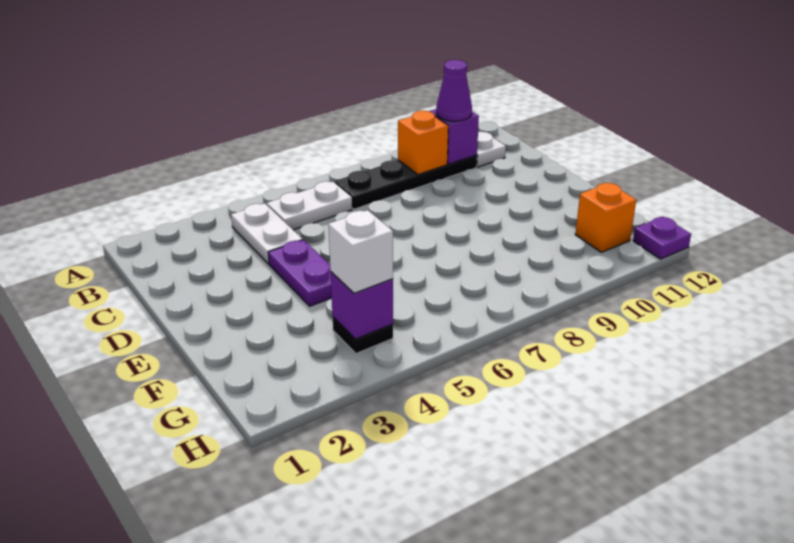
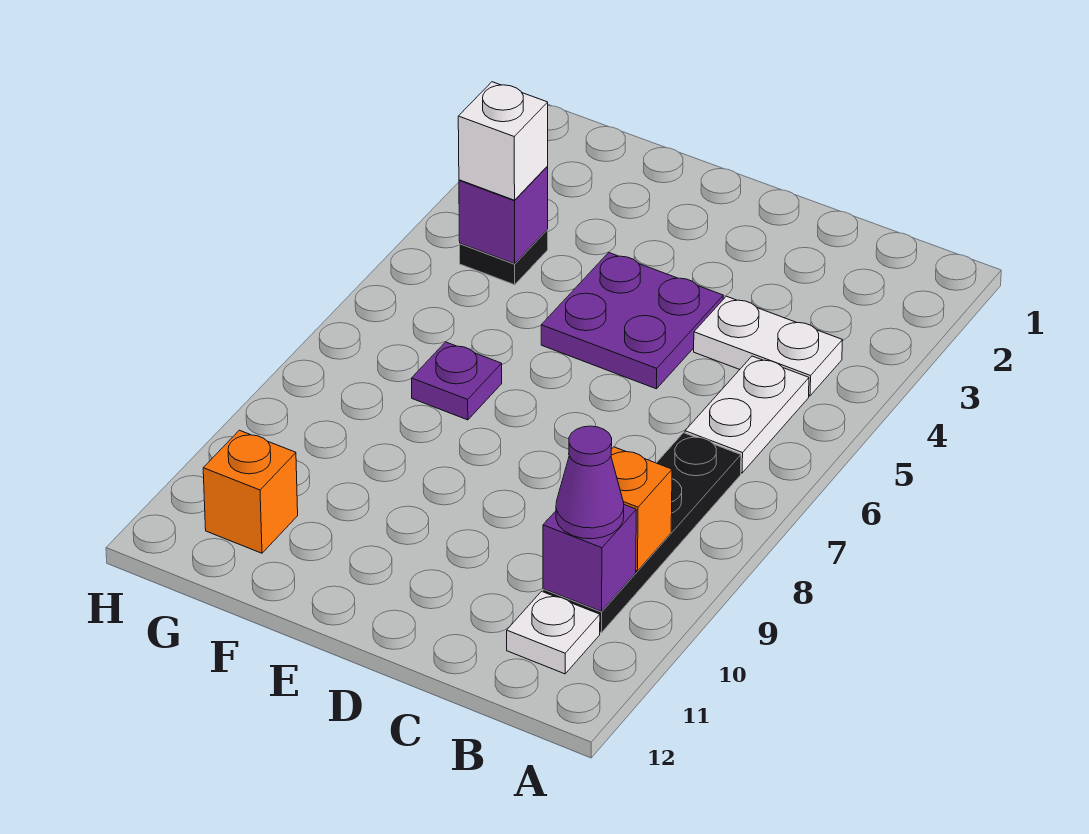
purple plate D4:E4 level 1 -> purple plate D4:E5 level 1
purple plate H12 level 1 -> purple plate F7 level 1

